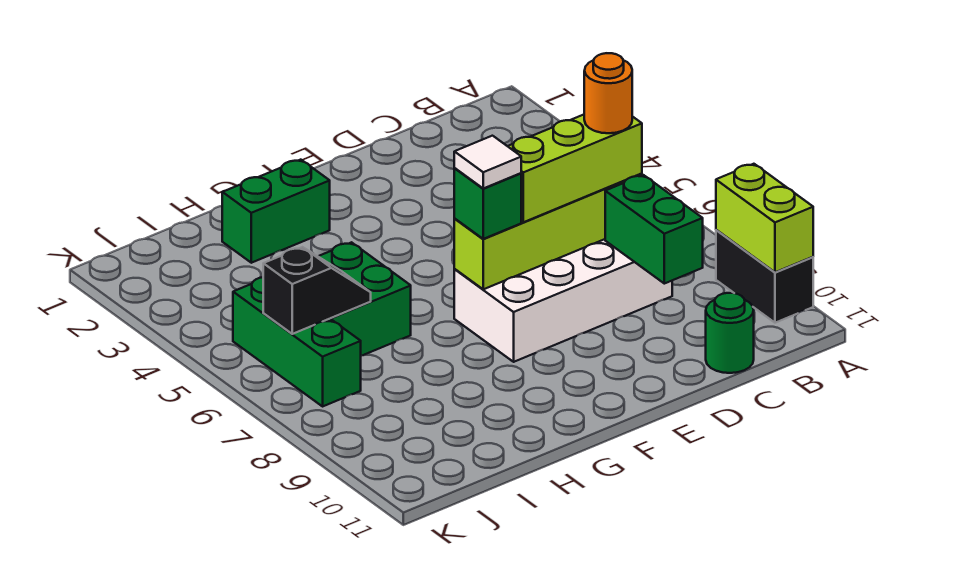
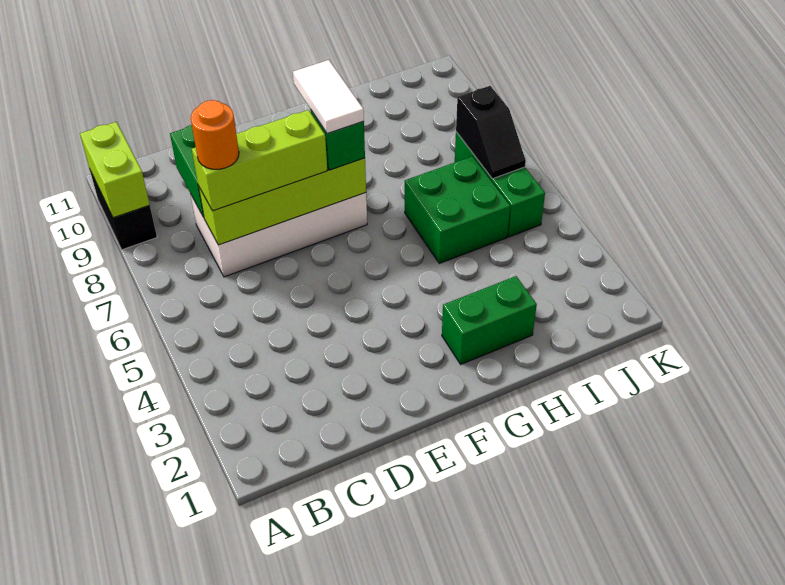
green round brick C11 level 1 -> none
white tile F7 level 4 -> white tile F7:F8 level 4
black slope I6:J6 level 2 top J -> black slope J6:J7 level 2 top 7

